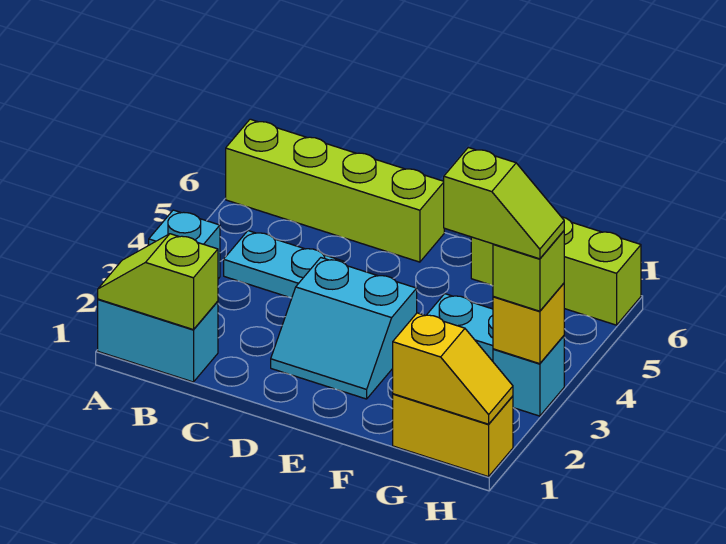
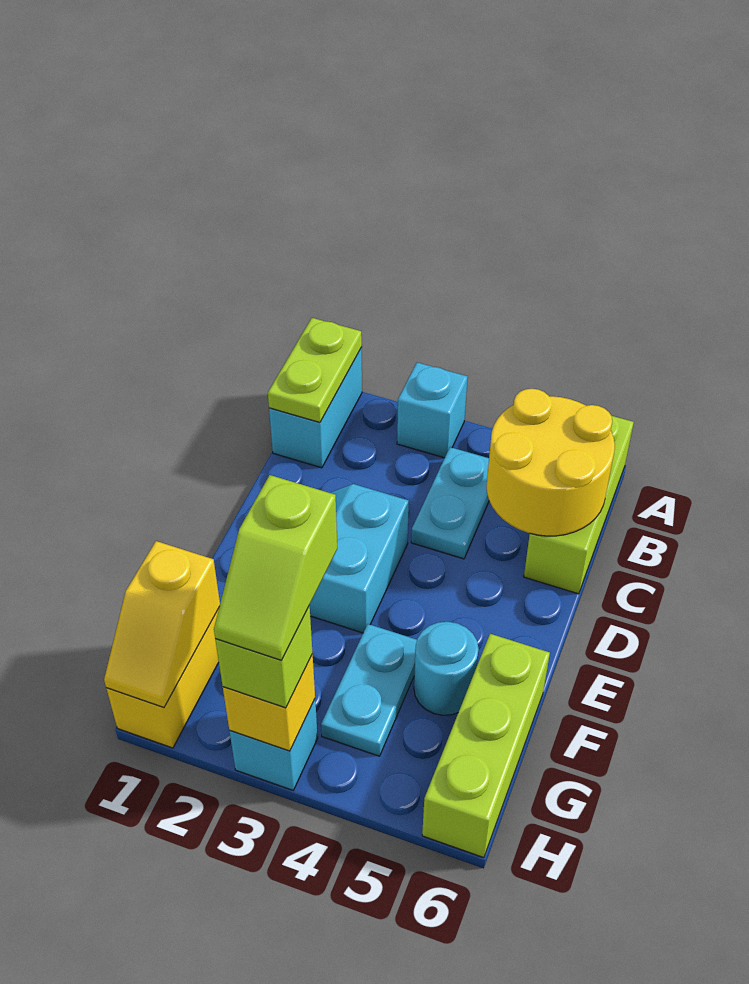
lime slope A1:B1 level 2 top B -> lime plate A1:B1 level 2
lime brick A6:D6 level 1 -> lime brick A6:C6 level 1
none -> yellow round brick B5:C6 level 2
none -> cyan round brick F5 level 1

